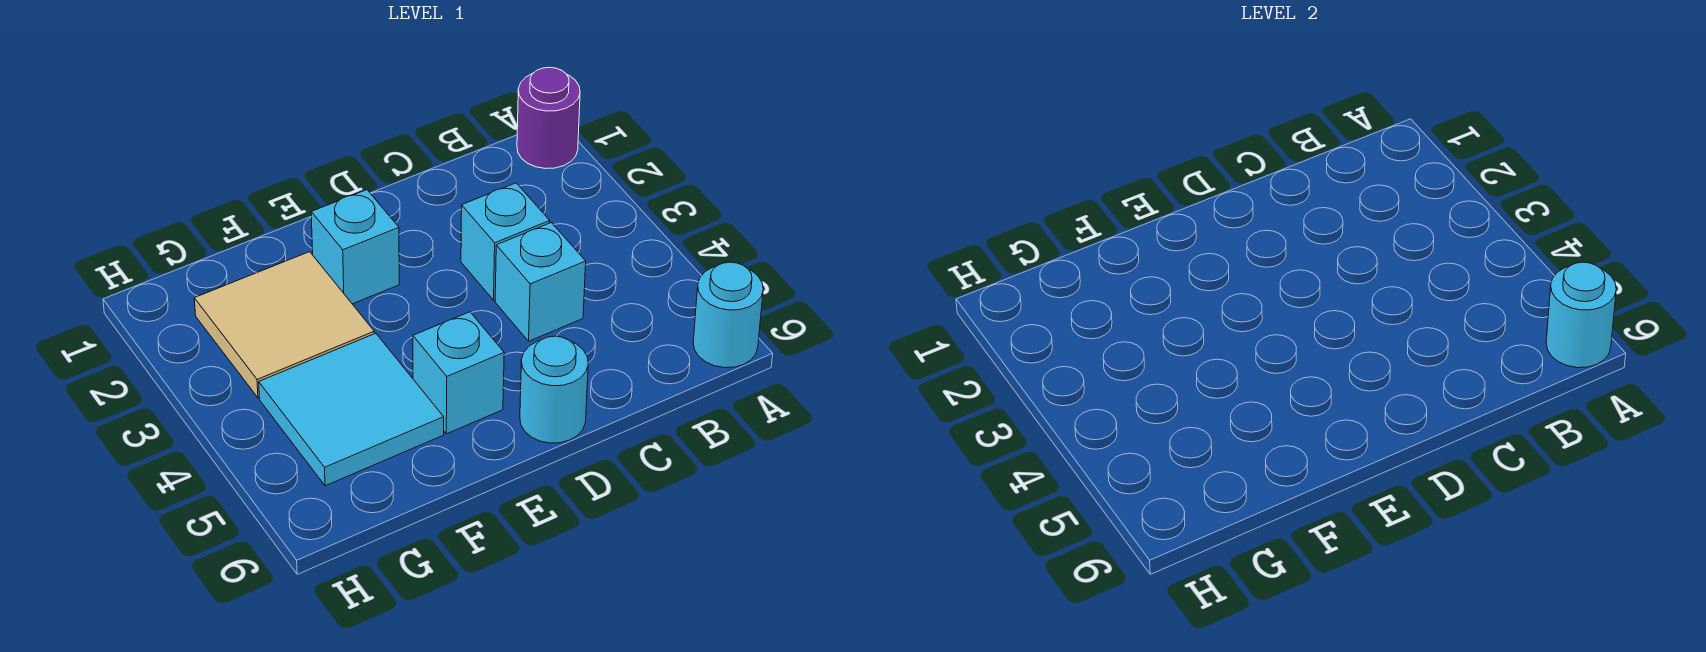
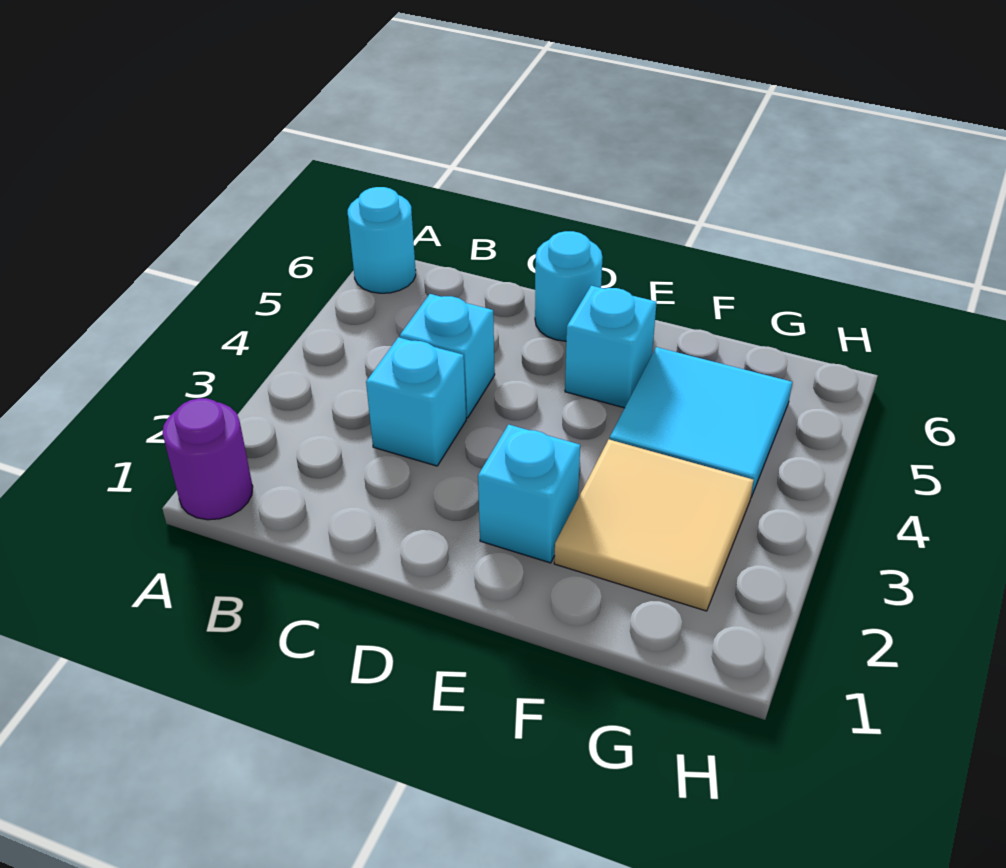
cyan round brick A6 level 2 -> none

